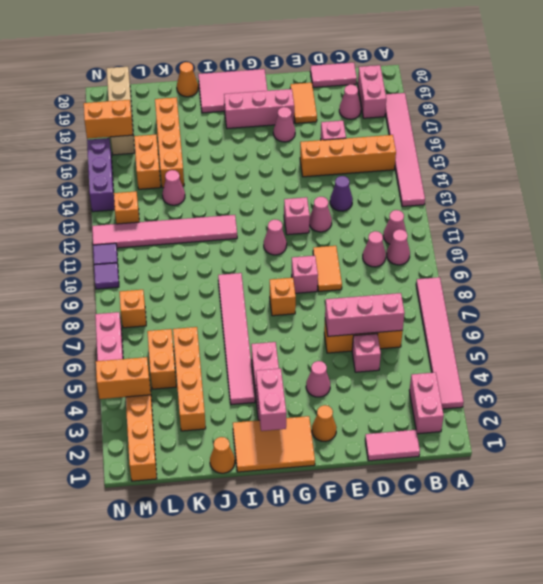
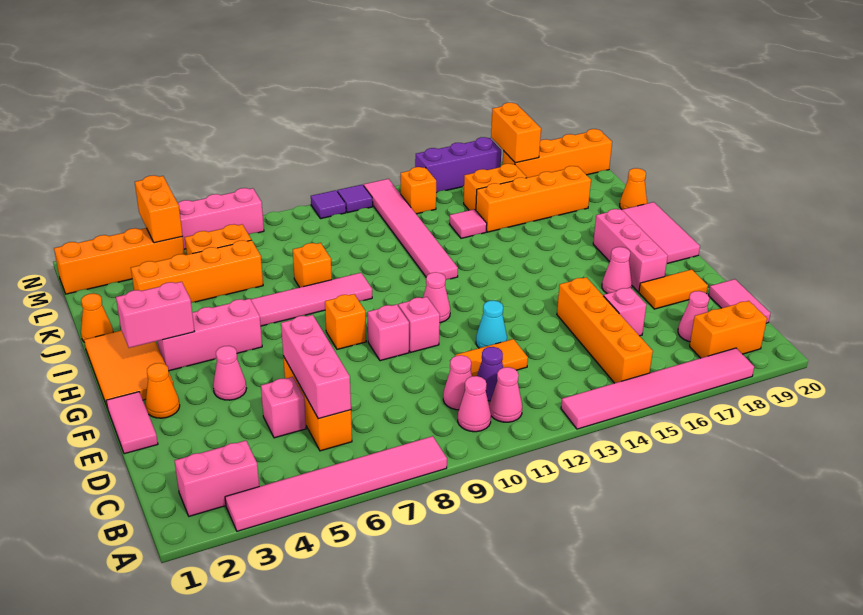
pink brick B18:B19 level 1 -> orange brick B18:B19 level 1
pink tile C1:D1 level 1 -> pink tile E1:F1 level 1
purple cone D13 level 1 -> purple cone C11 level 1
orange tile E9:E10 level 1 -> orange tile D11:D12 level 1
pink cone E12 level 1 -> cyan cone E12 level 1
pink brick F12 level 1 -> pink brick F10 level 1
pink cone K14 level 1 -> pink tile K14 level 1
orange brick M8 level 1 -> orange brick J8 level 1
tan brick M17:M20 level 1 -> orange brick M17:M20 level 1

